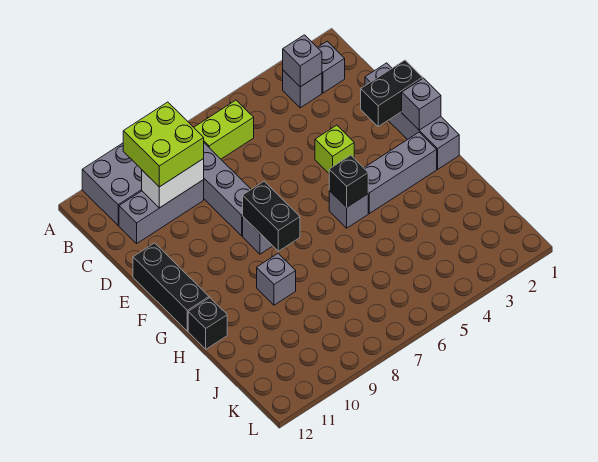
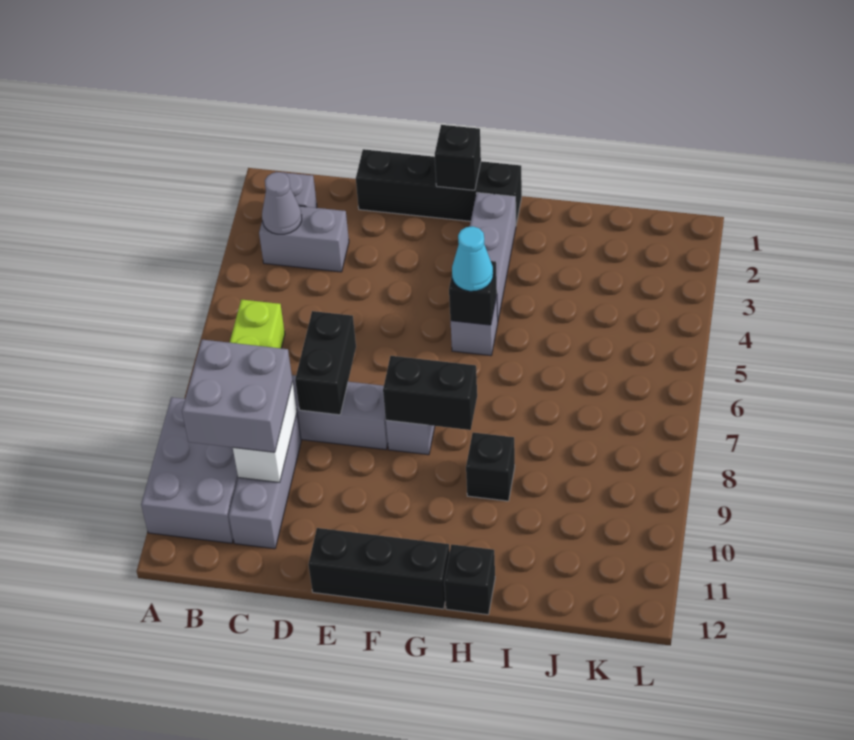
grey brick B3 level 1 -> grey brick B3:C3 level 1
grey brick B3 level 2 -> grey cone B3 level 2
lime brick B9:C10 level 3 -> grey brick B9:C10 level 3
grey brick D1:G1 level 1 -> black brick D1:G1 level 1
black brick E1:E2 level 2 -> black brick D7:D8 level 2
lime brick E4 level 1 -> none
grey brick F1 level 2 -> black brick F1 level 2
none -> cyan cone G5 level 3
grey brick H9 level 1 -> black brick H9 level 1

